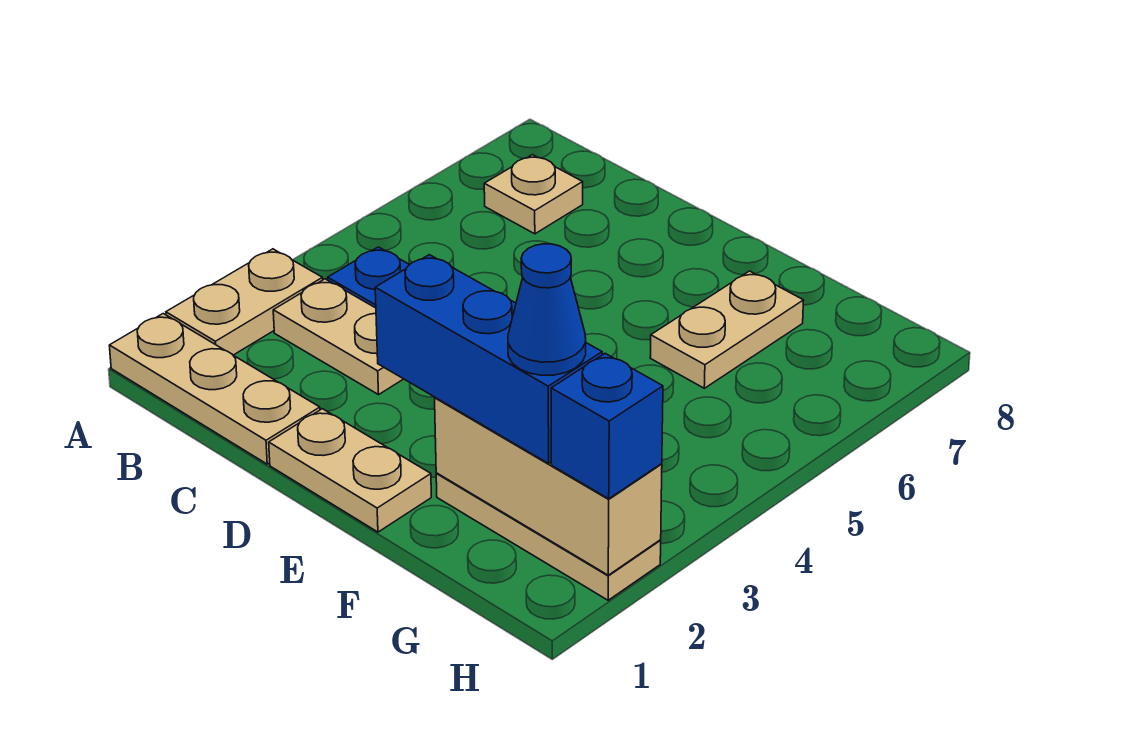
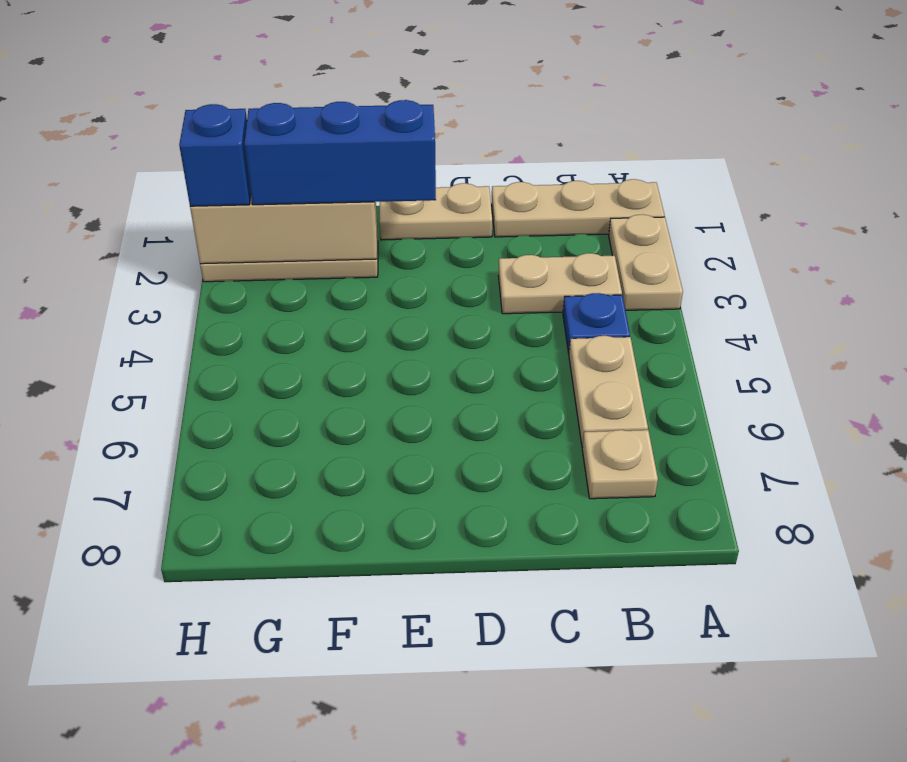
tan plate F6:F7 level 1 -> tan plate B5:B6 level 1
blue cone G2 level 4 -> none

